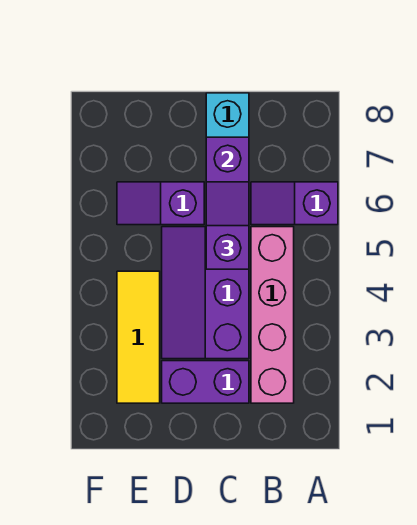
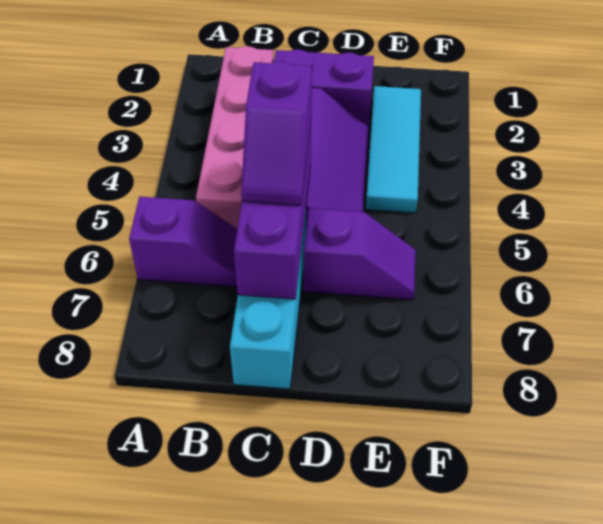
yellow tile E2:E4 level 1 -> cyan tile E2:E4 level 1

